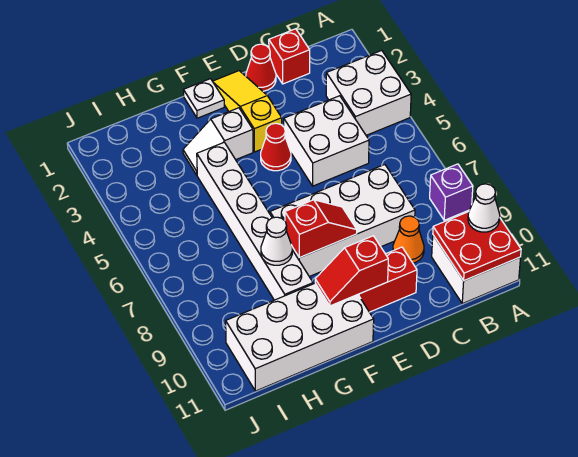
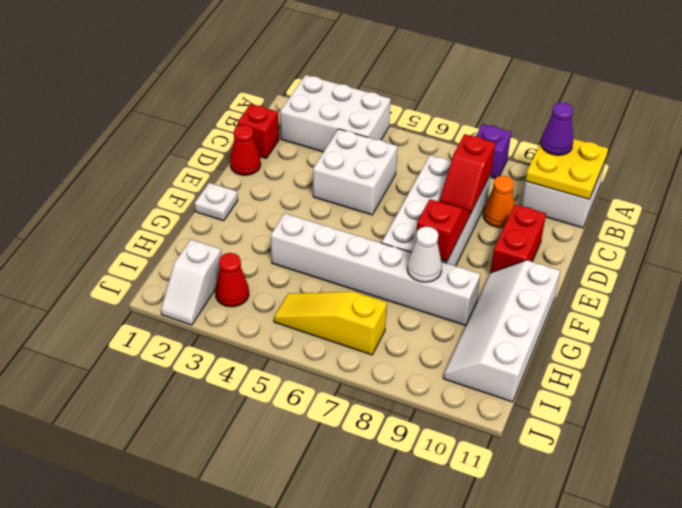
white brick A3:B4 level 1 -> white brick A2:B4 level 1
red plate A10:B11 level 2 -> yellow plate A10:B11 level 2
white cone A10 level 3 -> purple cone A10 level 3
yellow slope E1:E3 level 1 top 3 -> yellow slope I5:I7 level 1 top 7
red cone E4 level 1 -> red cone I3 level 1
red slope E10:F10 level 2 top E -> red slope C8:D8 level 2 top C
white slope F3:G3 level 1 top F -> white slope I2:J2 level 1 top I
white brick F10:I11 level 1 -> white slope F10:I11 level 1 top 11

